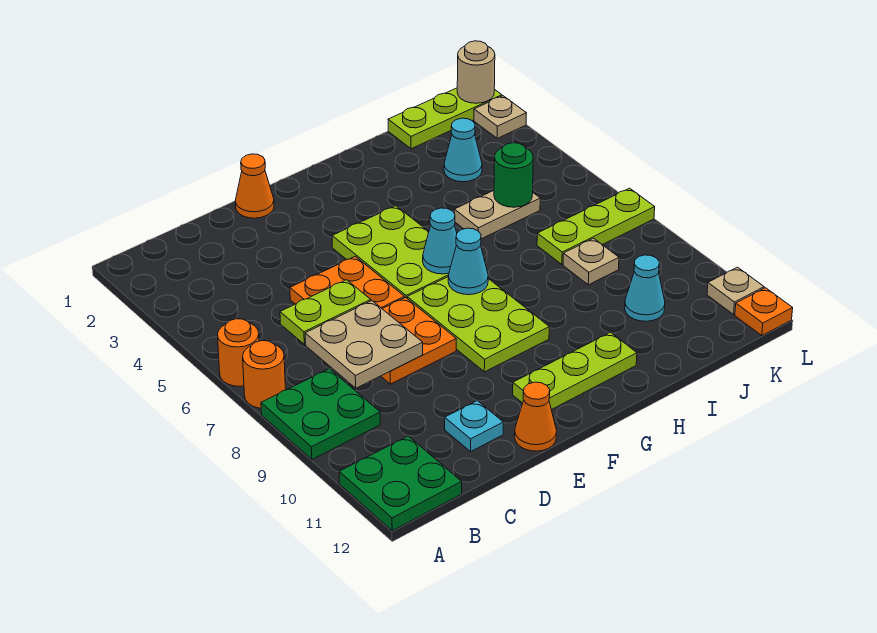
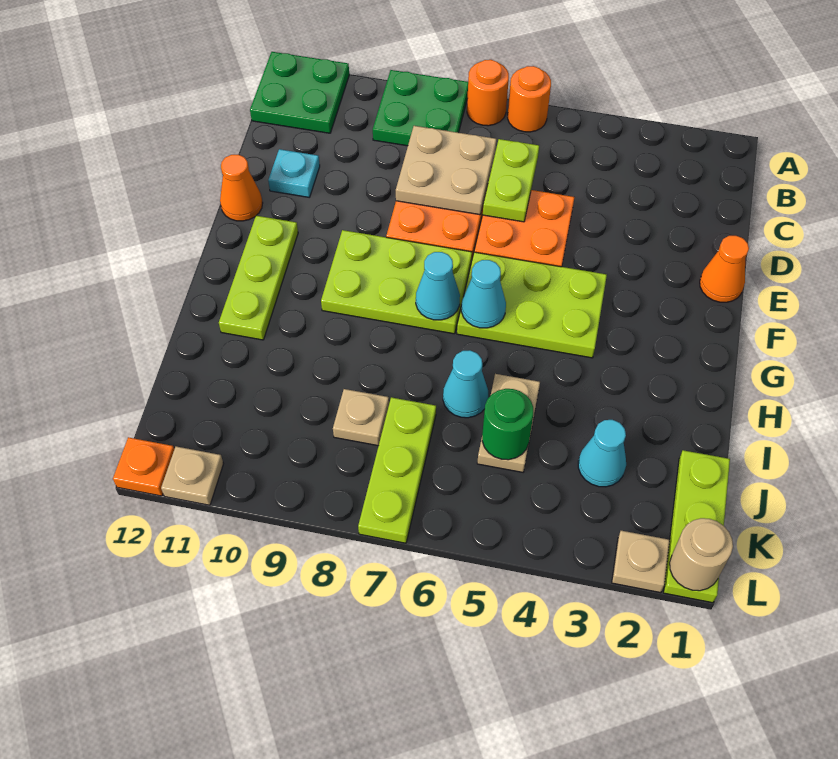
cyan cone J10 level 1 -> cyan cone I6 level 1

